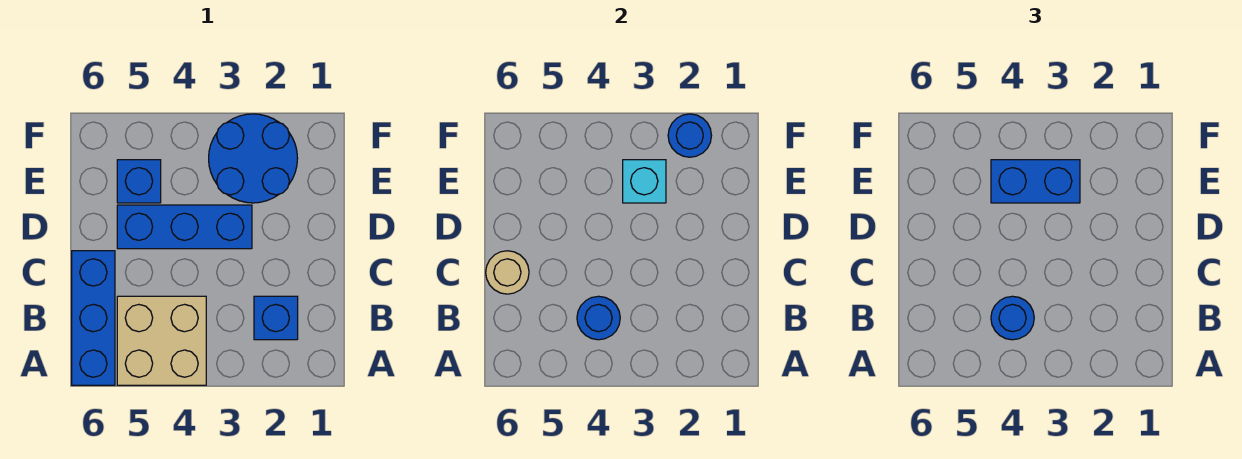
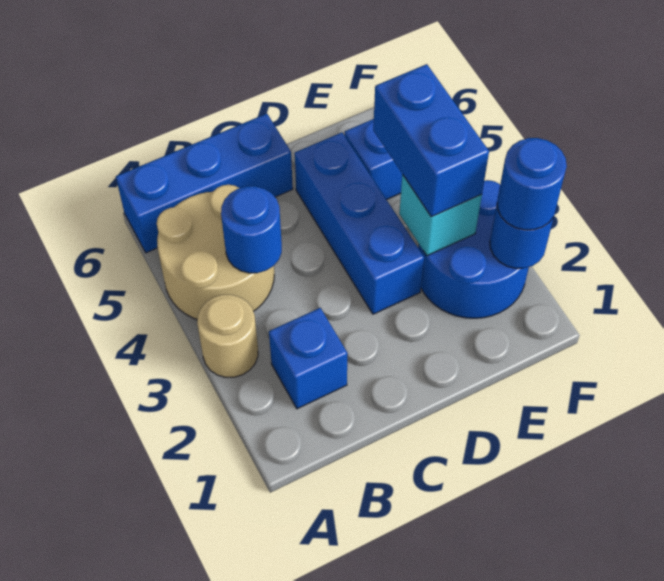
tan brick A4:B5 level 1 -> tan round brick A4:B5 level 1
blue round brick B4 level 3 -> blue round brick F2 level 3
tan round brick C6 level 2 -> tan round brick A3 level 1

